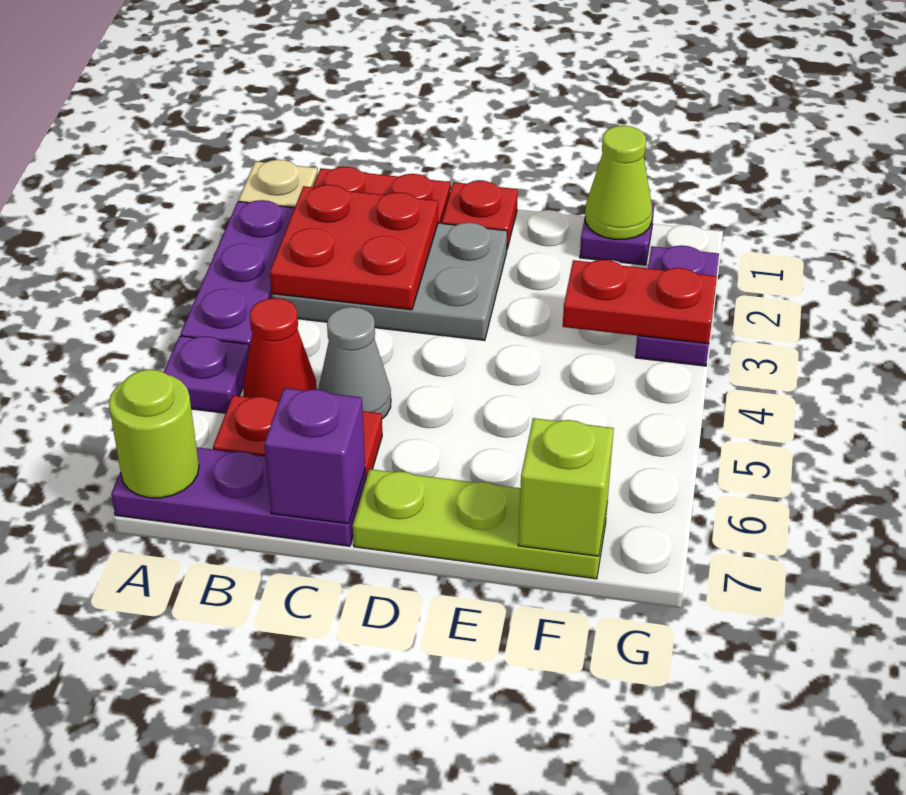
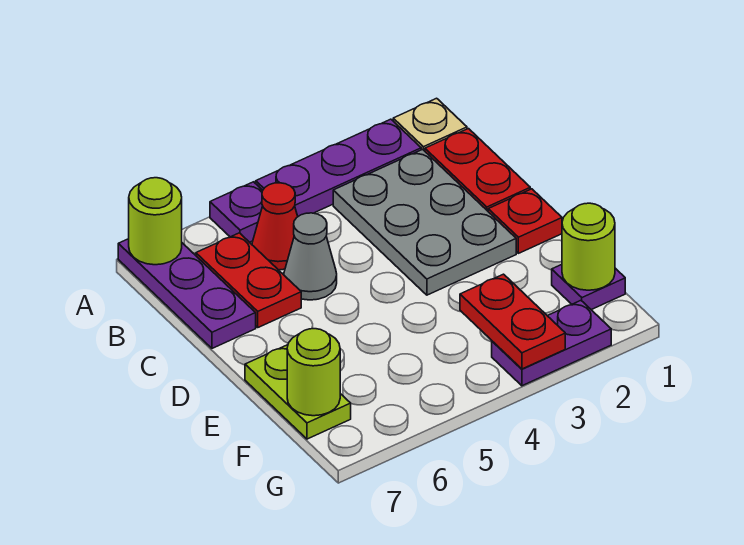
red plate B2:C3 level 2 -> none
purple brick C7 level 2 -> none
lime plate D7:F7 level 1 -> lime plate E7:F7 level 1
lime cone F1 level 2 -> lime round brick F1 level 2
lime brick F7 level 2 -> lime round brick F7 level 2

